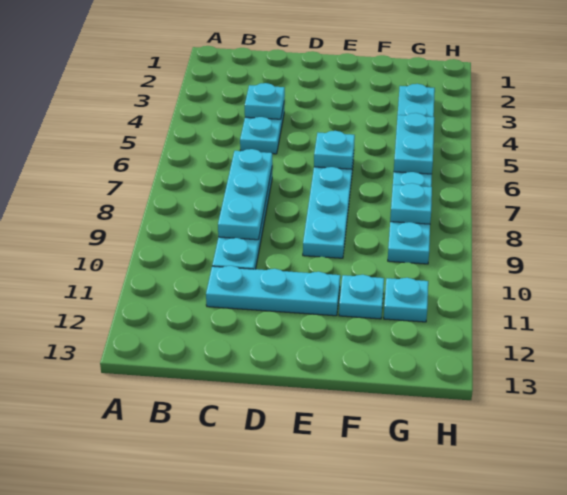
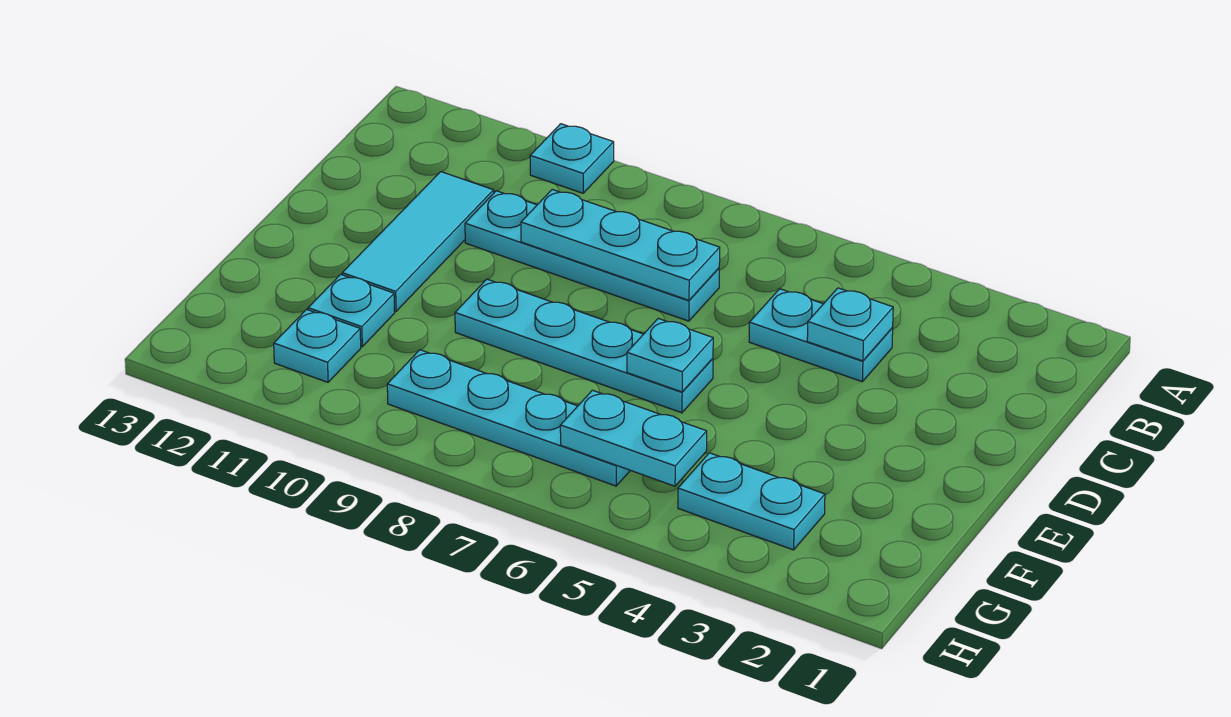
cyan plate C11:E11 level 1 -> cyan tile C11:E11 level 1
cyan plate G8 level 2 -> cyan plate A10 level 1

